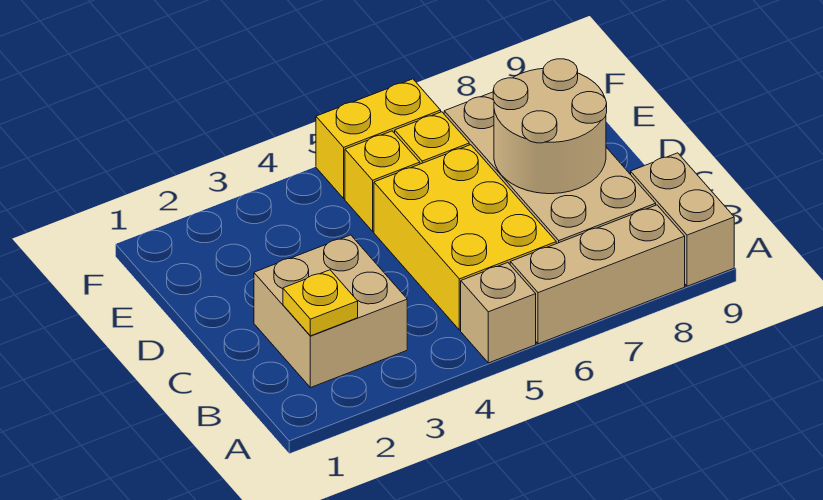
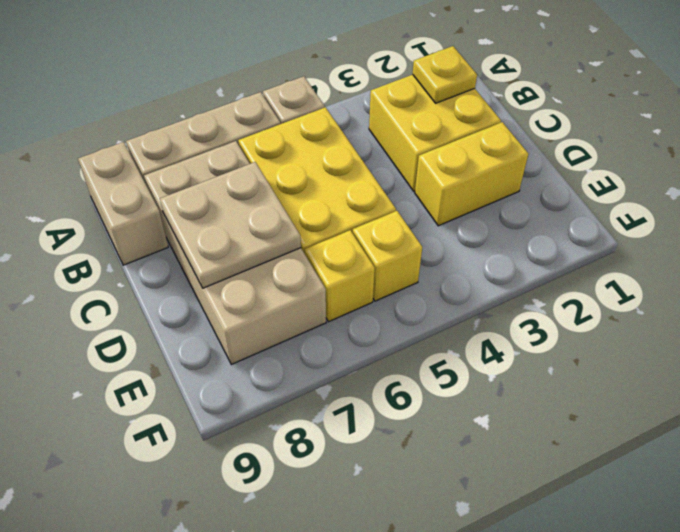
tan brick B2:C3 level 1 -> yellow brick B2:C3 level 1
tan round brick C7:D8 level 2 -> tan plate C7:D8 level 2
yellow brick F5:F6 level 1 -> yellow brick D2:D3 level 1

